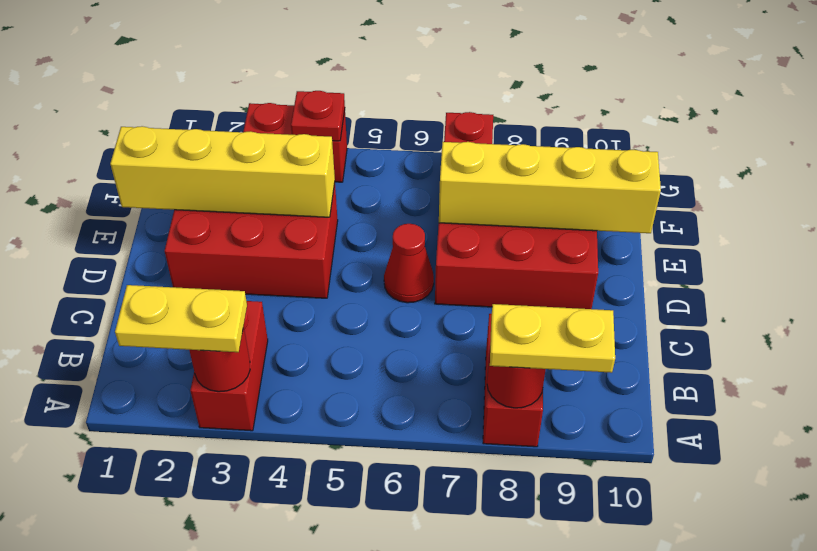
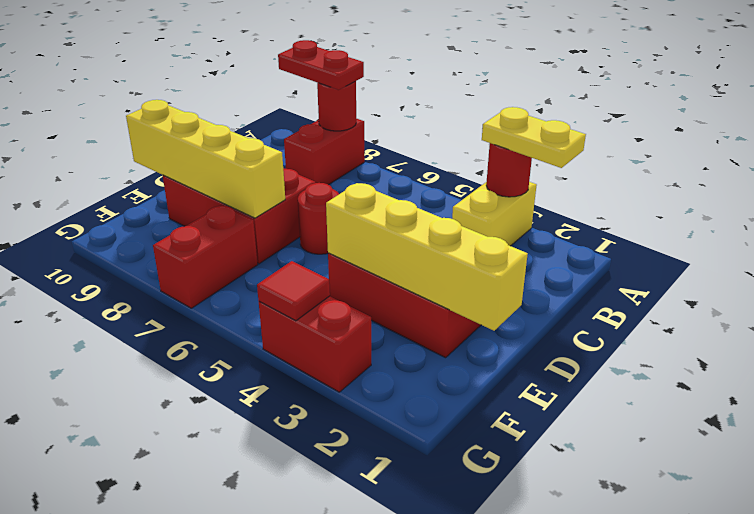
red brick A3:B3 level 1 -> yellow brick A3:B3 level 1
yellow plate A8:A9 level 3 -> red plate A8:A9 level 3
red cone D6 level 1 -> red round brick D6 level 1
red plate G4 level 2 -> red tile G4 level 2

